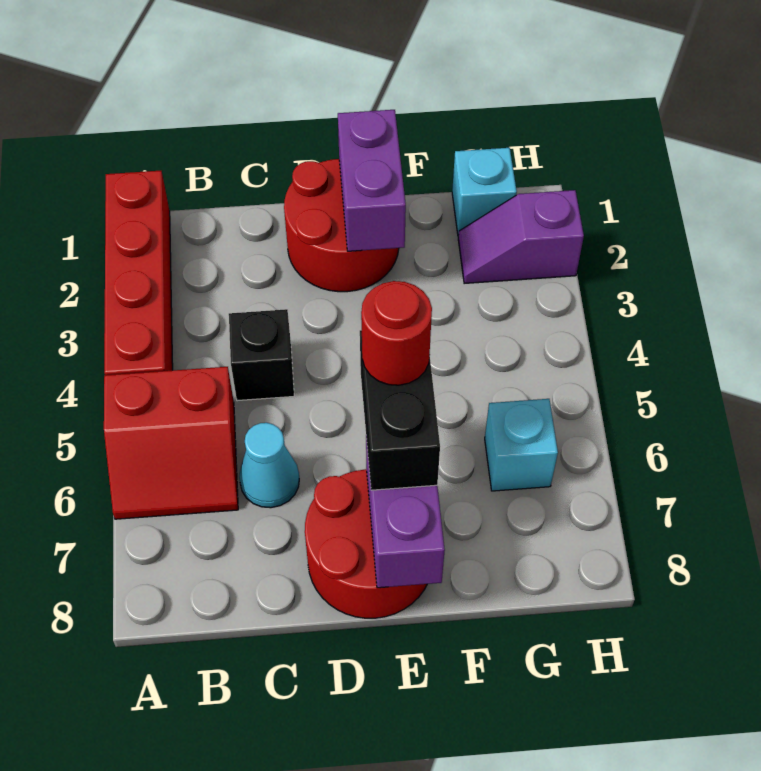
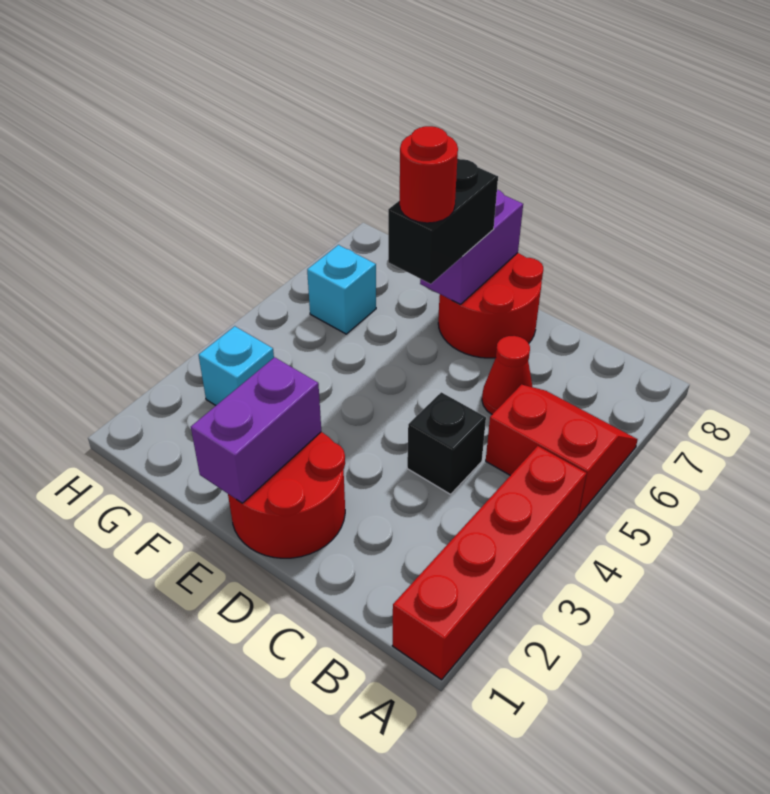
cyan cone C6 level 1 -> red cone C6 level 1
cyan brick G1 level 1 -> cyan brick G3 level 1
purple slope G2:H2 level 1 top H -> none

